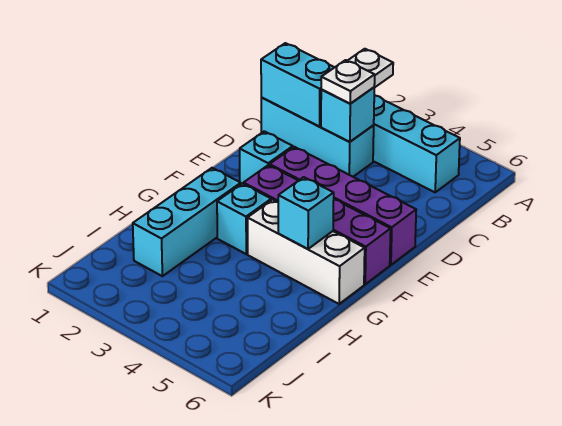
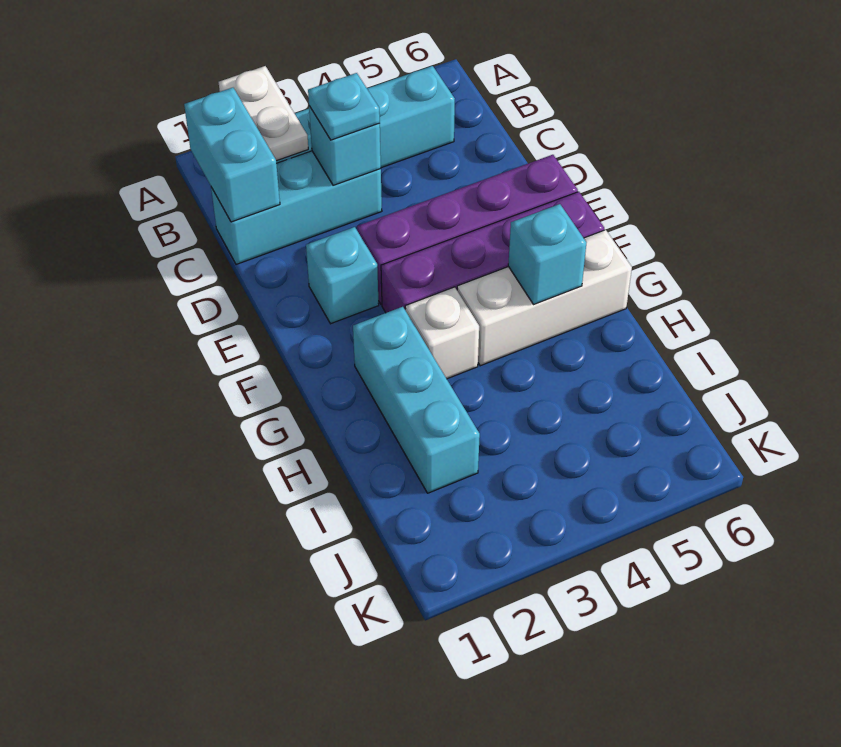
cyan brick C1:C2 level 2 -> cyan brick B1:C1 level 2
white plate C3 level 3 -> cyan plate C3 level 3
cyan brick G3 level 1 -> white brick G3 level 1

